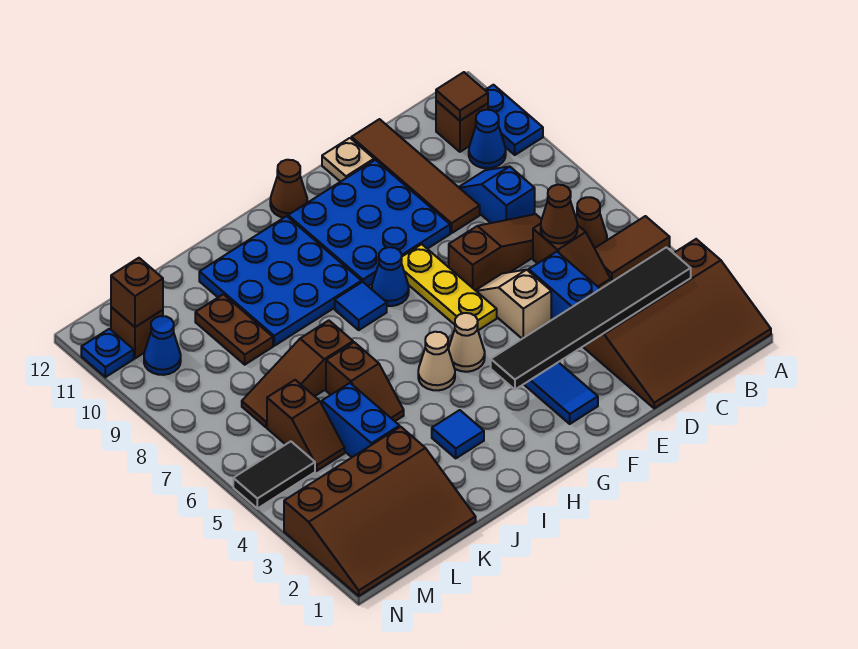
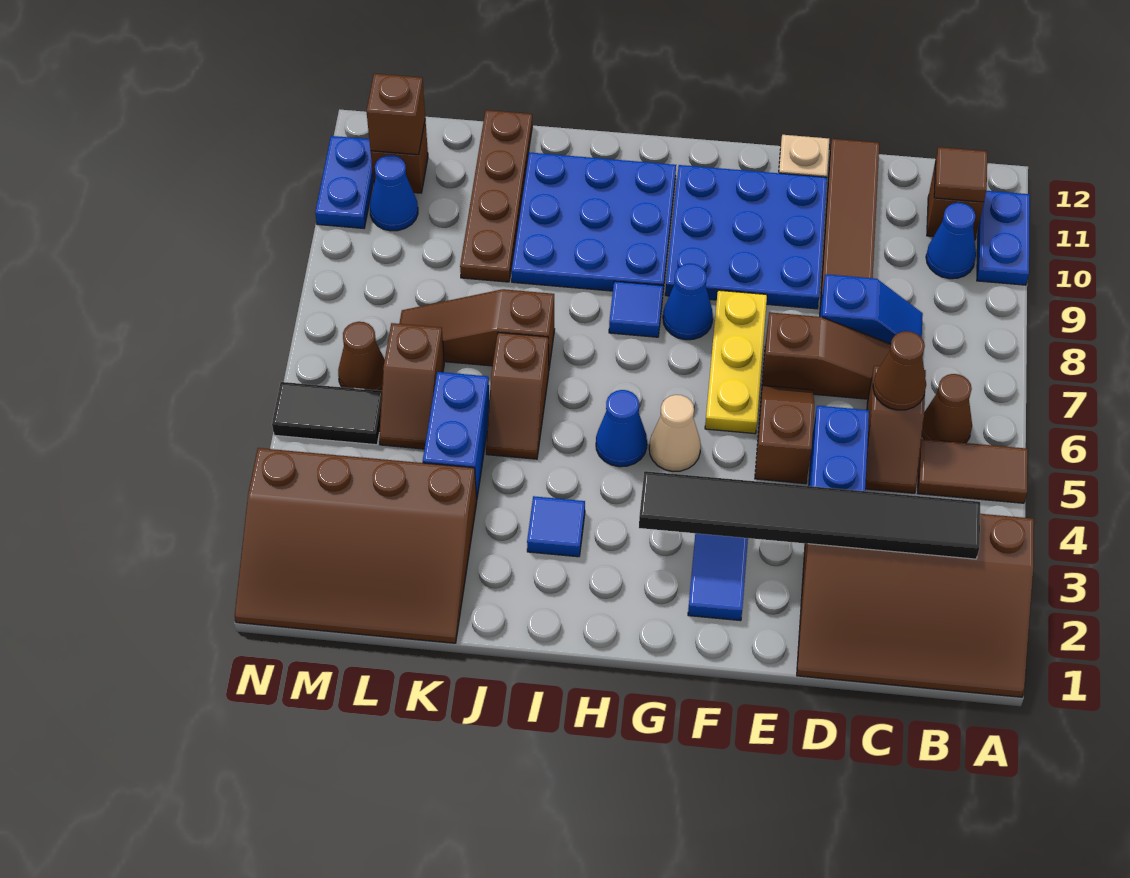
blue slope C8:C9 level 1 top 8 -> blue slope C8:D8 level 1 top D
tan slope E5:E6 level 1 top 5 -> brown slope E5:E6 level 1 top 5
brown cone G12 level 1 -> brown cone M6 level 1
tan cone H5 level 1 -> blue cone H5 level 1
brown plate K9:K10 level 1 -> brown plate K9:K12 level 1
blue plate N11 level 1 -> blue plate N10:N11 level 1

